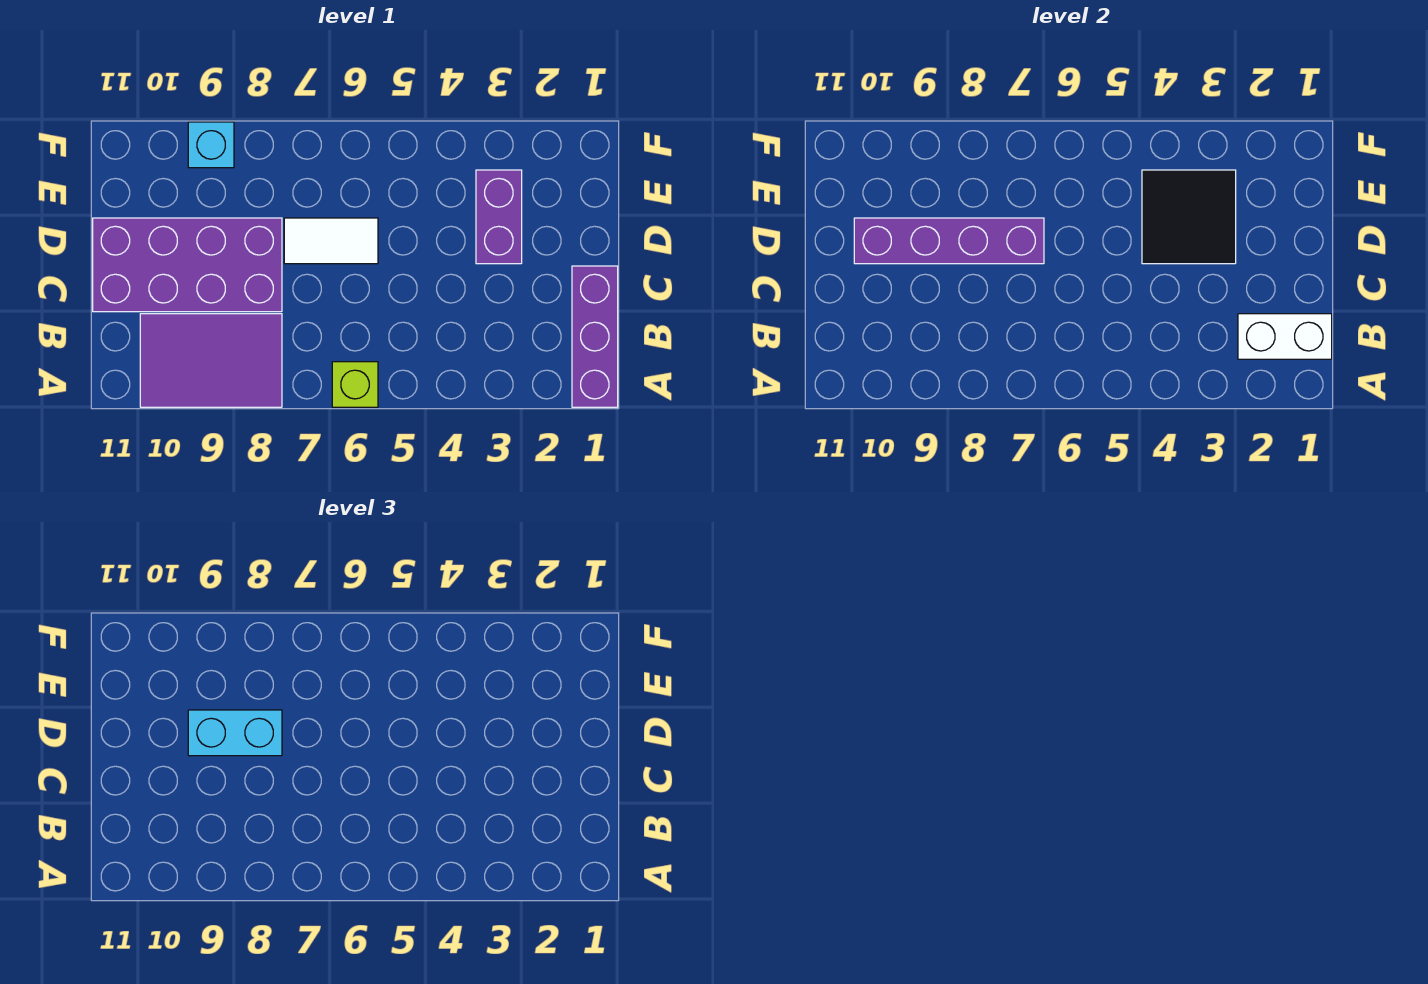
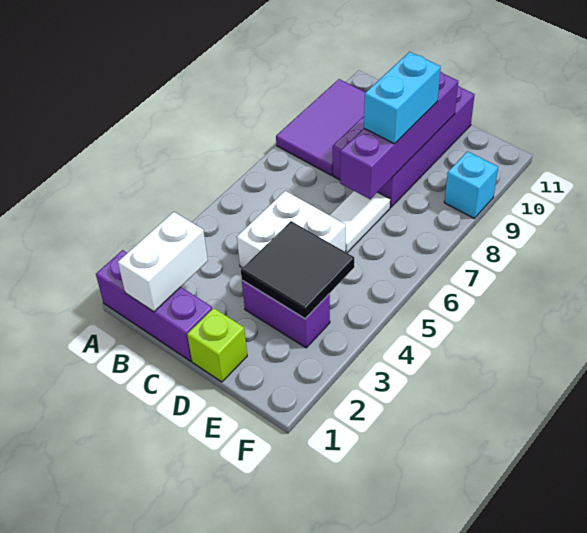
lime brick A6 level 1 -> lime brick D1 level 1
none -> white brick C4:D5 level 1

